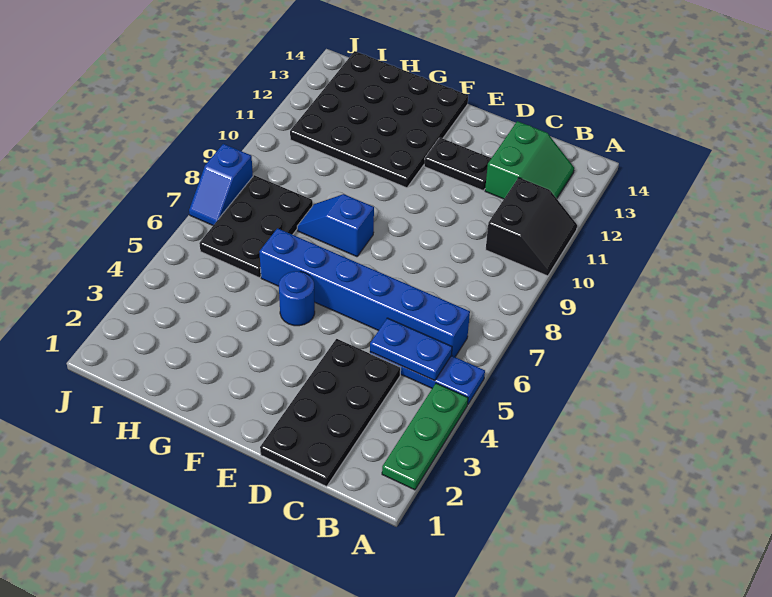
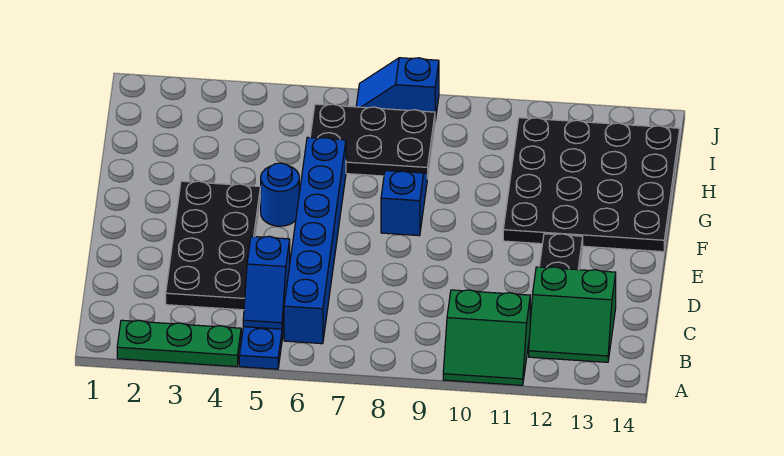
black slope A10:B11 level 1 top B -> green slope A10:B11 level 1 top B
blue plate B5:C5 level 2 -> blue slope B5:C5 level 2 top C
black plate C1:D4 level 1 -> black plate C3:F4 level 1

